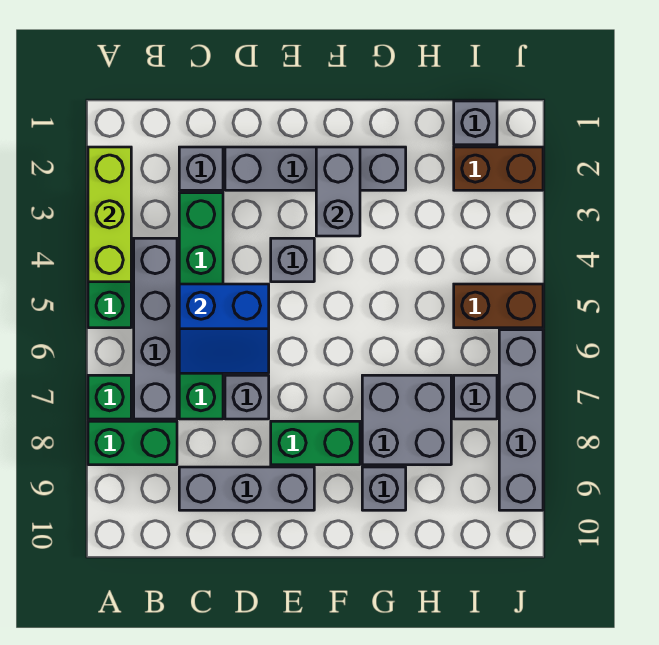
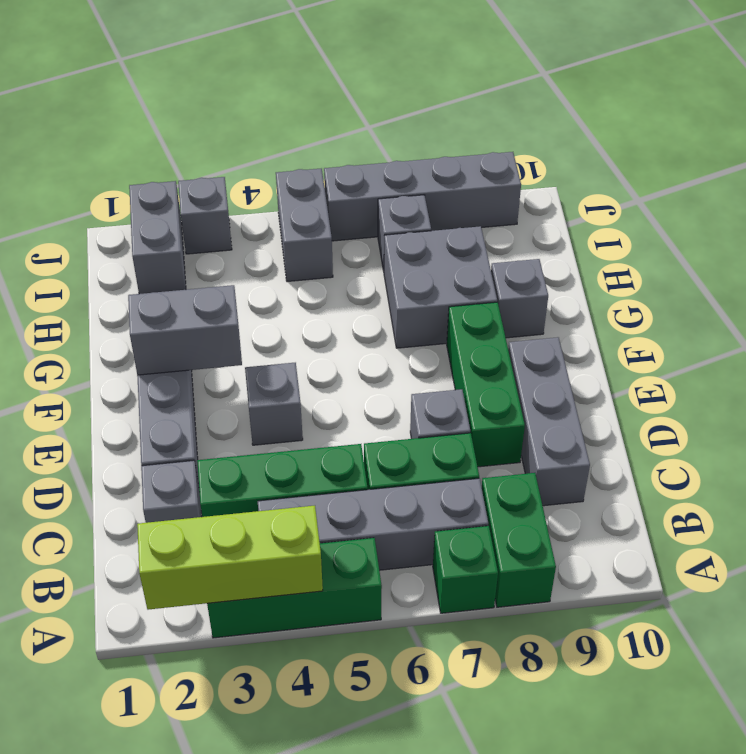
blue slope C5:D6 level 2 top 5 -> none
green brick E8:F8 level 1 -> green brick D8:F8 level 1
grey brick I1 level 1 -> grey brick J3 level 1
brown brick I2:J2 level 1 -> grey brick I2:J2 level 1
brown brick I5:J5 level 1 -> grey brick I5:J5 level 1

